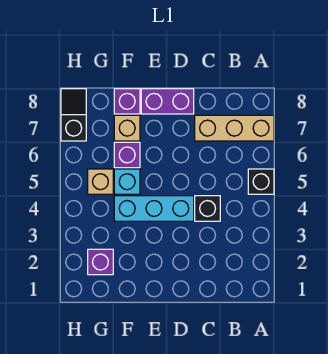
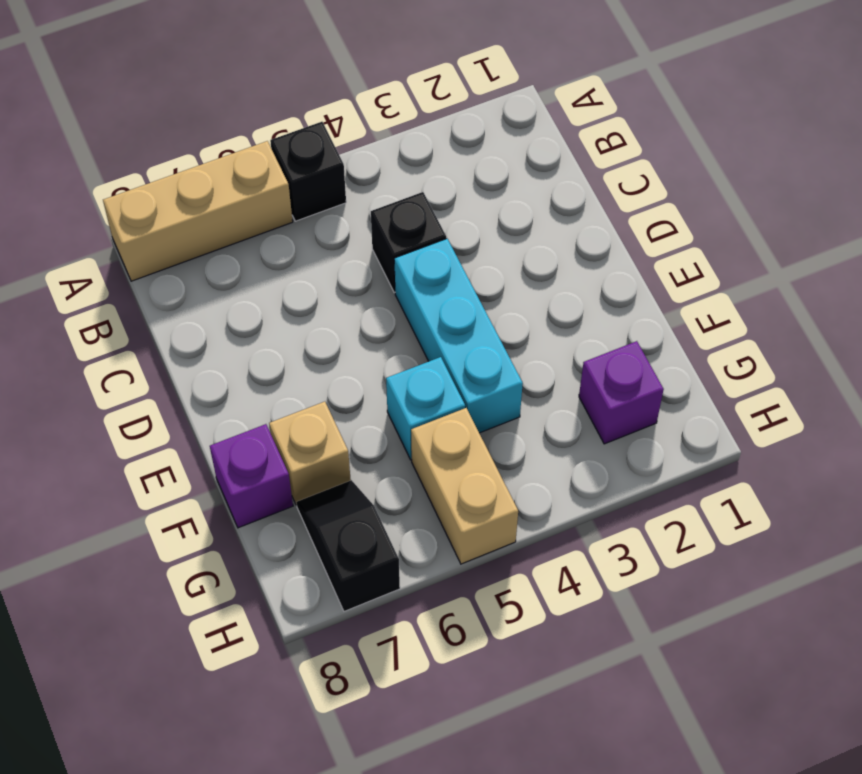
tan brick A7:C7 level 1 -> tan brick A6:A8 level 1
purple brick D8:E8 level 1 -> none
purple brick F6 level 1 -> none
tan brick G5 level 1 -> tan brick G5:H5 level 1
black slope H7:H8 level 1 top 7 -> black slope G7:H7 level 1 top H

